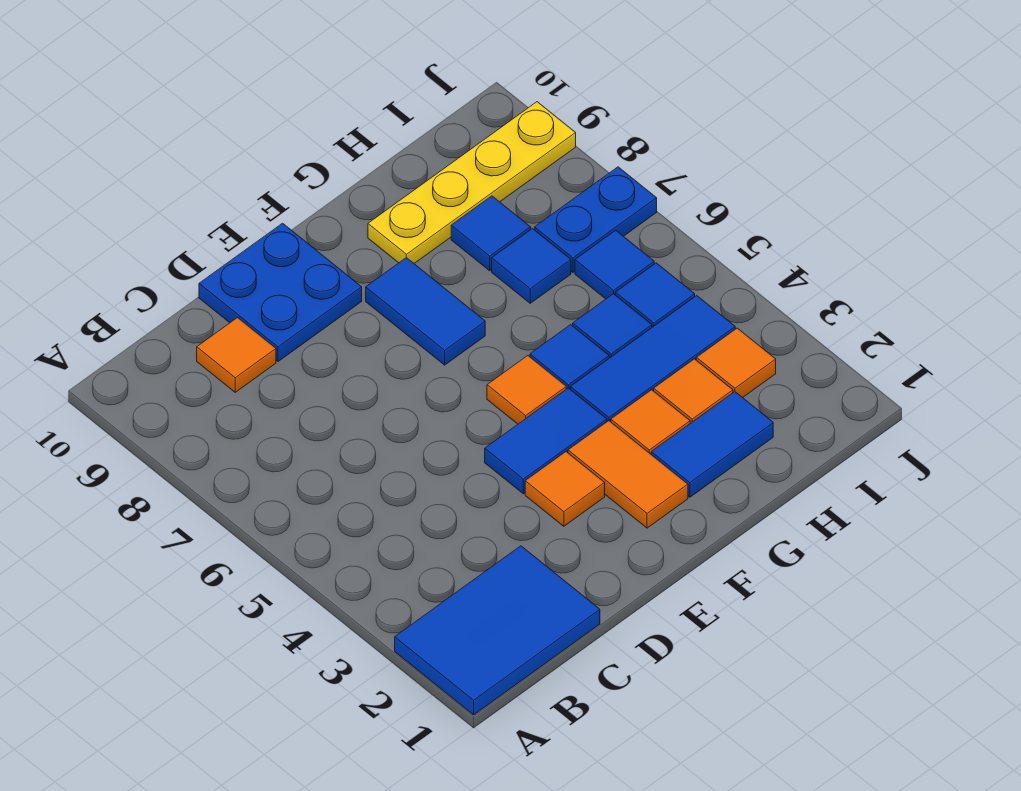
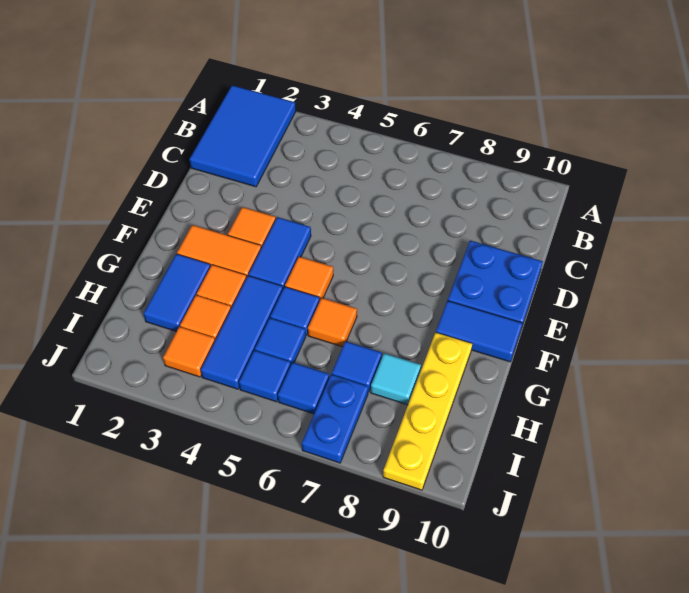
orange tile C9 level 1 -> orange tile G6 level 1
blue tile F7:F8 level 1 -> blue tile F9:F10 level 1
blue tile H8 level 1 -> cyan tile H8 level 1

